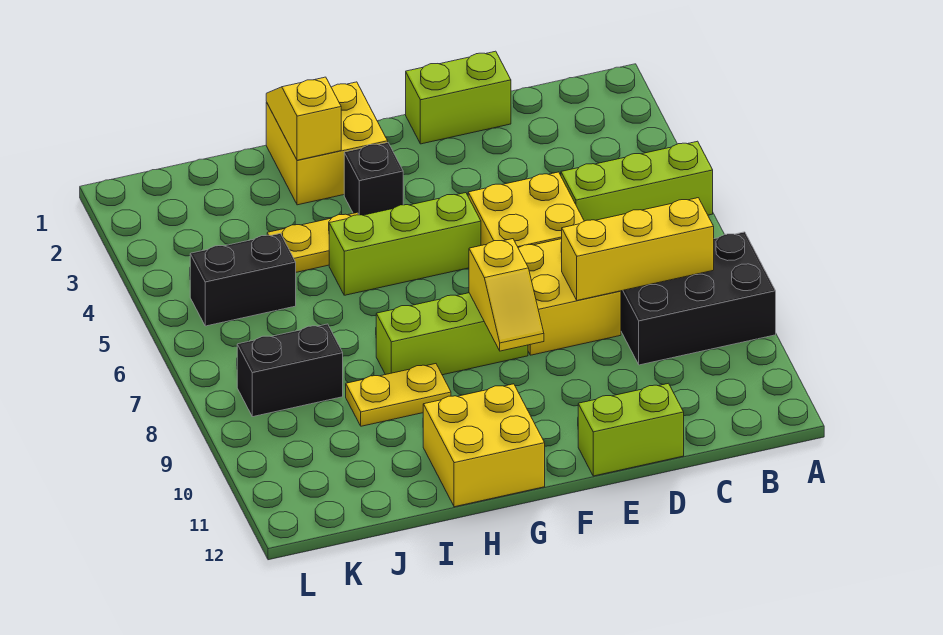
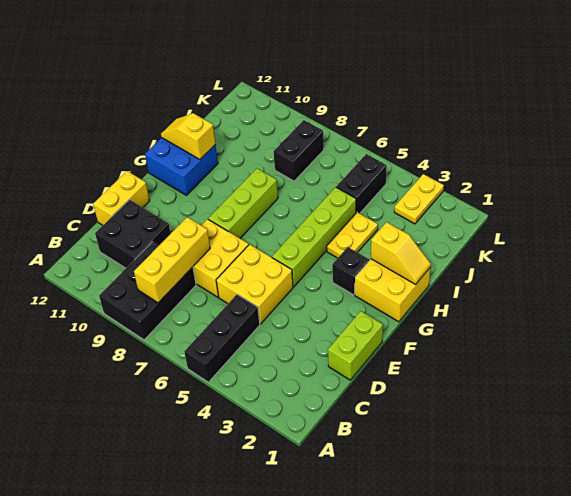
lime brick A5:C5 level 1 -> black brick A5:C5 level 1
none -> black brick C10:D11 level 1
lime brick D12:E12 level 1 -> yellow brick D12:E12 level 1
lime brick F5:H5 level 1 -> lime brick F5:I5 level 1
yellow slope F8:F9 level 2 top 8 -> yellow slope H11:H12 level 2 top 11
yellow brick G11:H12 level 1 -> blue brick G11:H12 level 1
yellow plate H9:I9 level 1 -> yellow plate K3:L3 level 1

